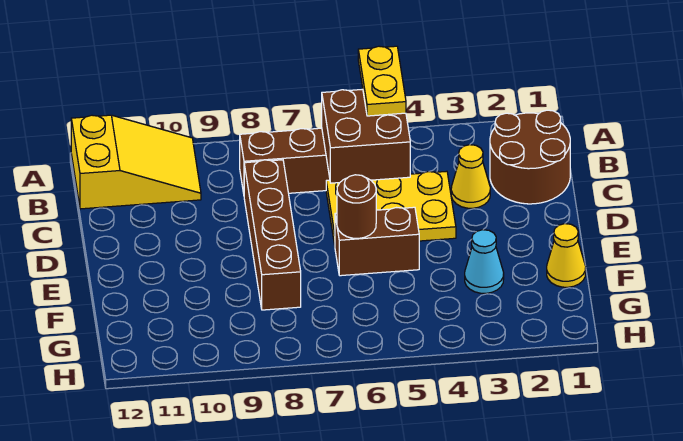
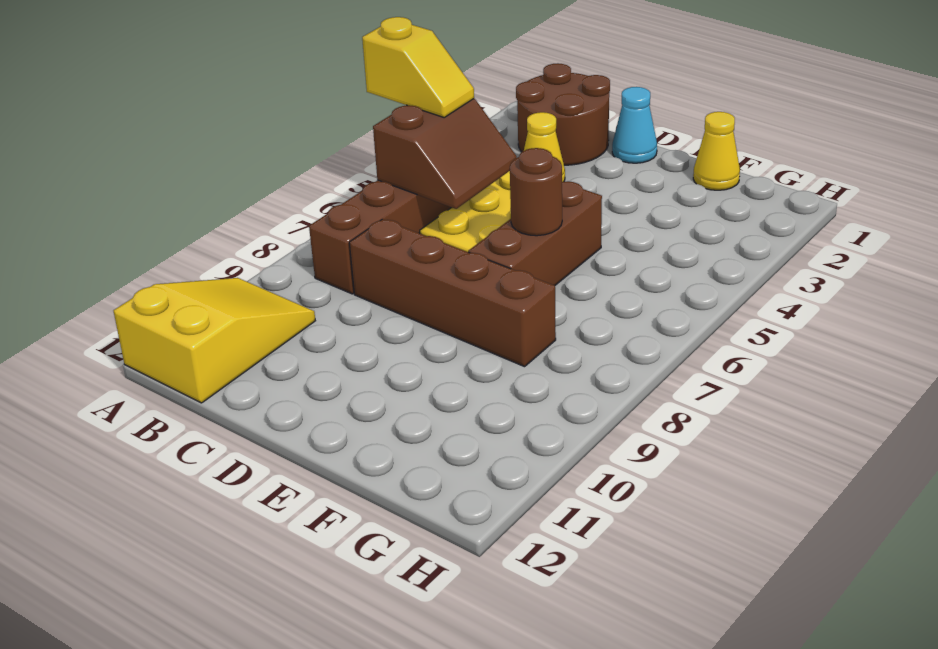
yellow plate A5:B5 level 3 -> yellow slope A5:B5 level 3 top A
brown brick B5:C6 level 2 -> brown slope B5:C6 level 2 top B
brown brick E5:E6 level 1 -> brown brick E5:E7 level 1
cyan cone F3 level 1 -> cyan cone D1 level 1

